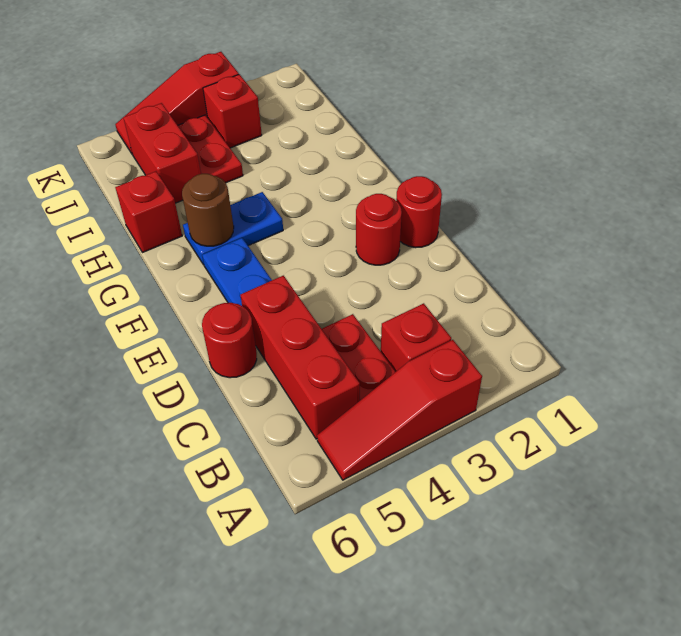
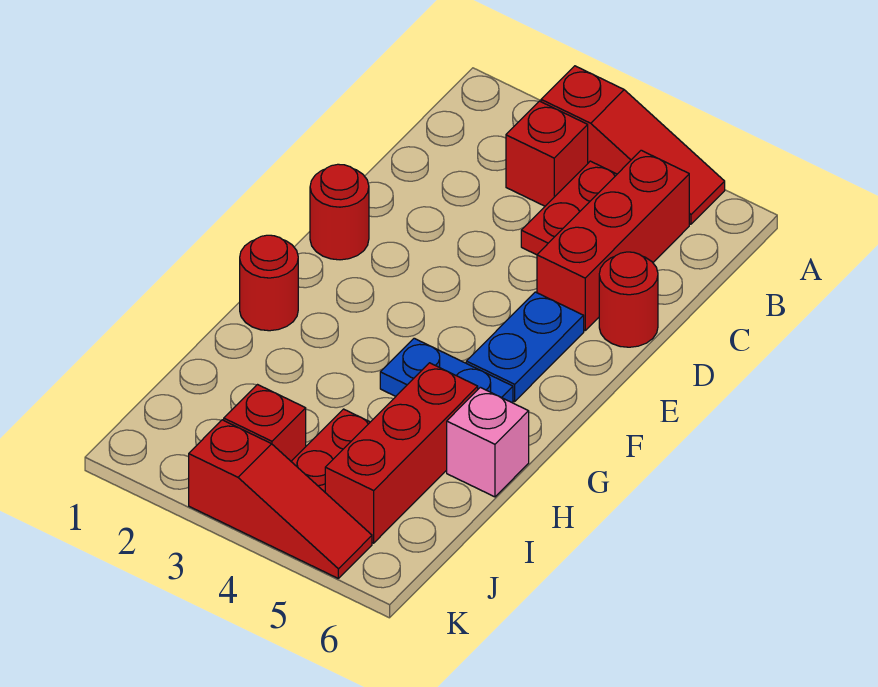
red round brick E2 level 1 -> red round brick G1 level 1
brown round brick G5 level 2 -> none
red brick H6 level 1 -> pink brick H6 level 1
red brick I5:J5 level 1 -> red brick H5:J5 level 1

